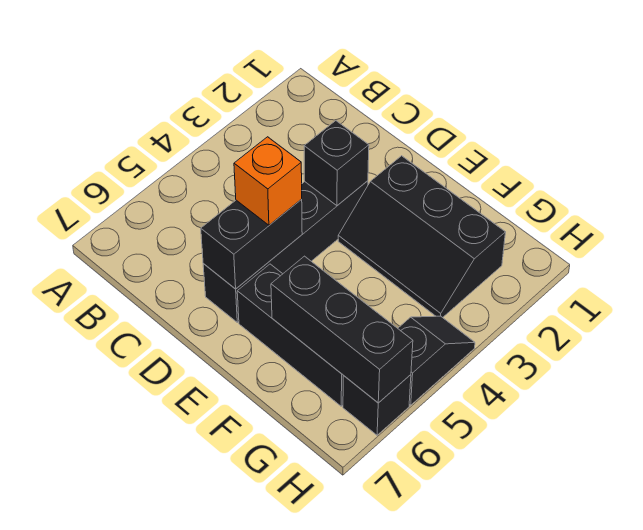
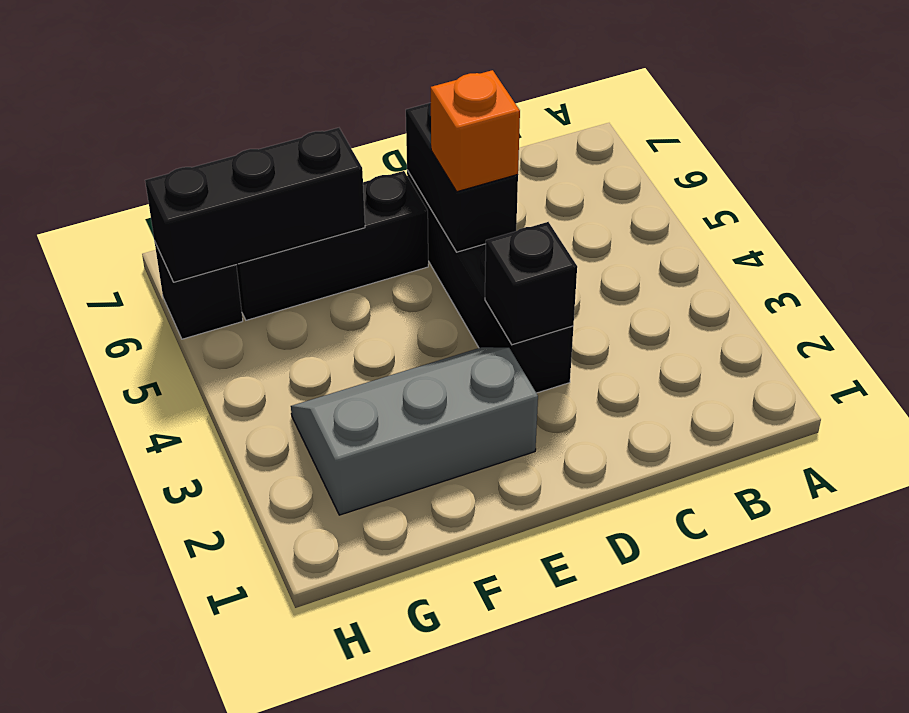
black slope E2:G3 level 1 top 2 -> grey slope E2:G3 level 1 top 2
black slope H4:H5 level 1 top 5 -> none

